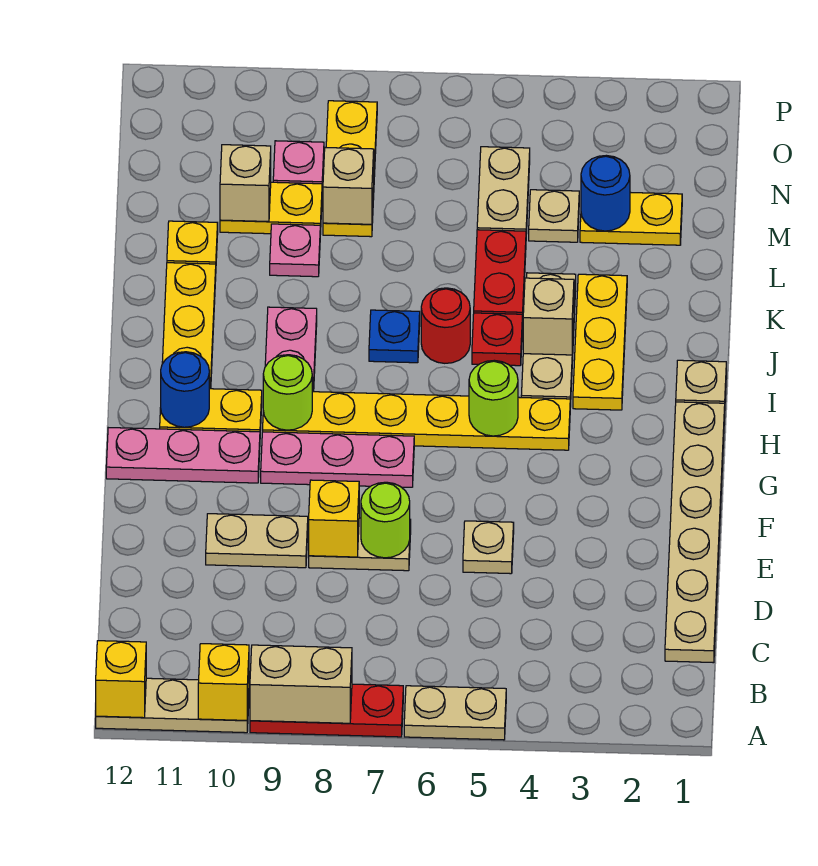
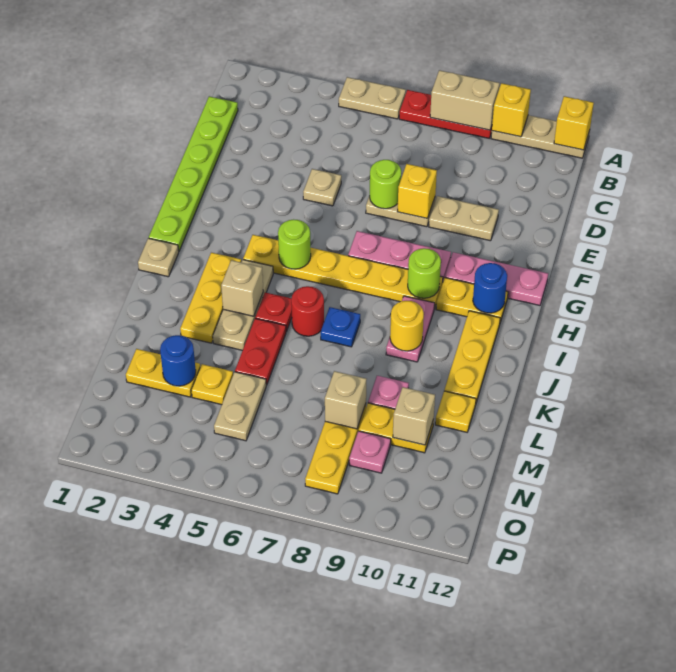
tan plate C1:H1 level 1 -> lime plate C1:H1 level 1
none -> yellow round brick J9 level 2
tan plate M4 level 1 -> yellow plate M4 level 1

